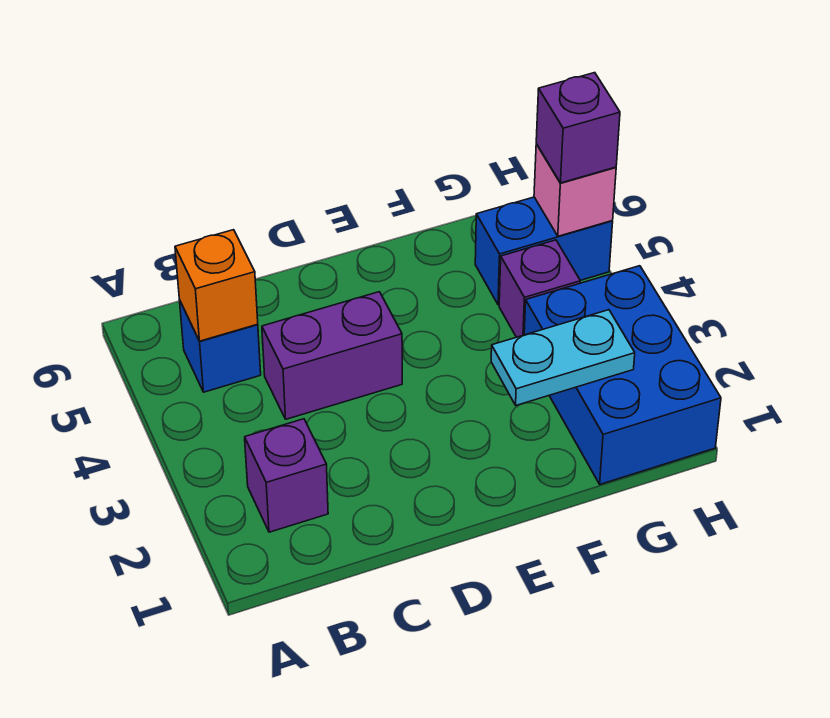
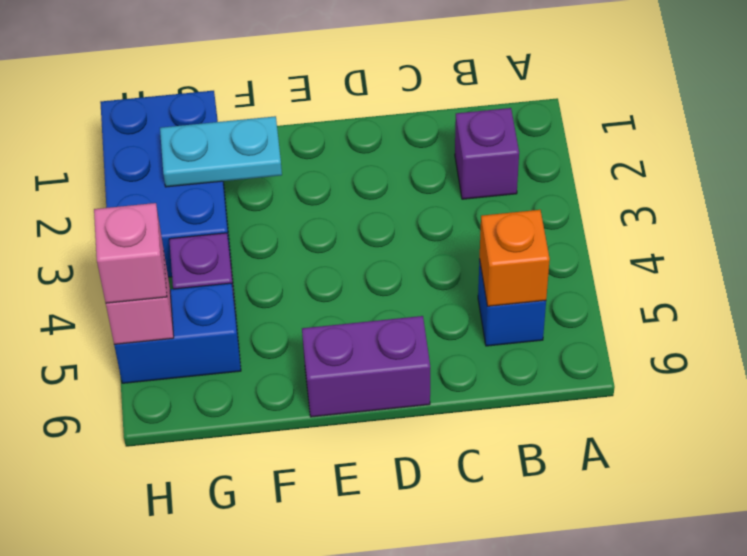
purple brick C4:D4 level 1 -> purple brick D6:E6 level 1
purple brick H5 level 3 -> pink brick H5 level 3

